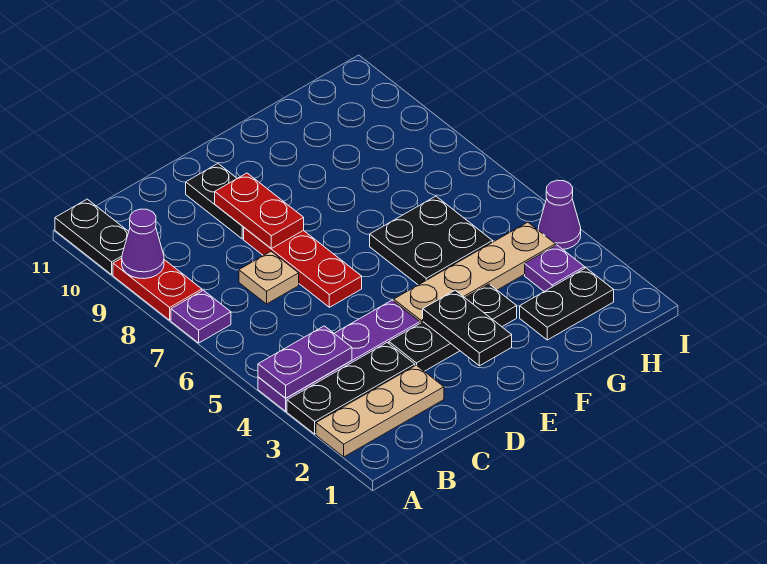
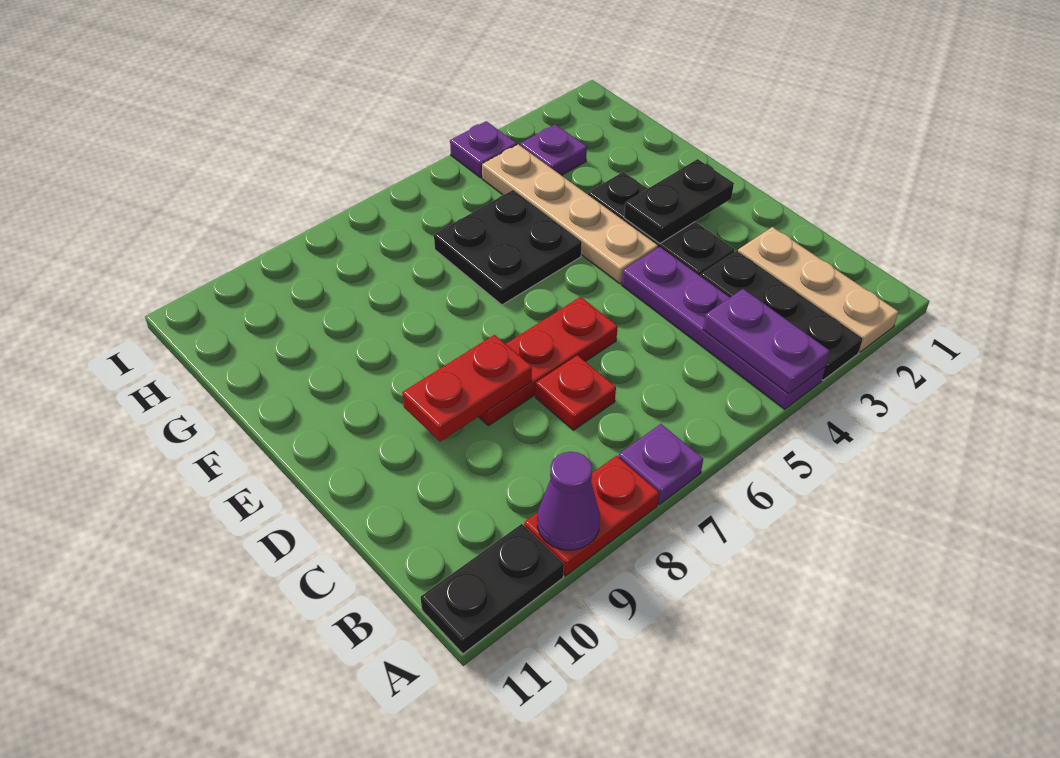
tan plate C7 level 1 -> red plate C7 level 1
black plate D9:D10 level 1 -> none
black plate G2:H2 level 1 -> none
purple cone I4 level 1 -> purple plate I4 level 1

